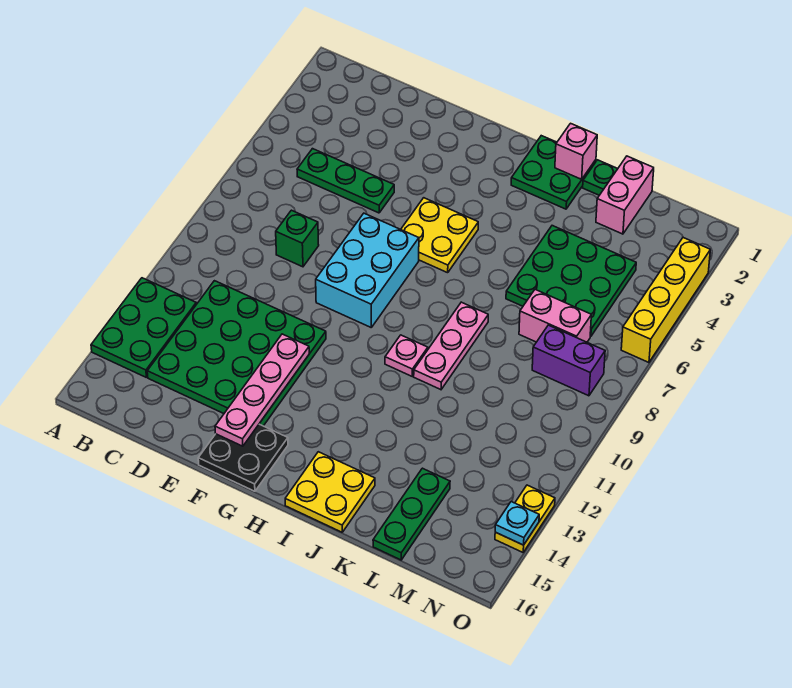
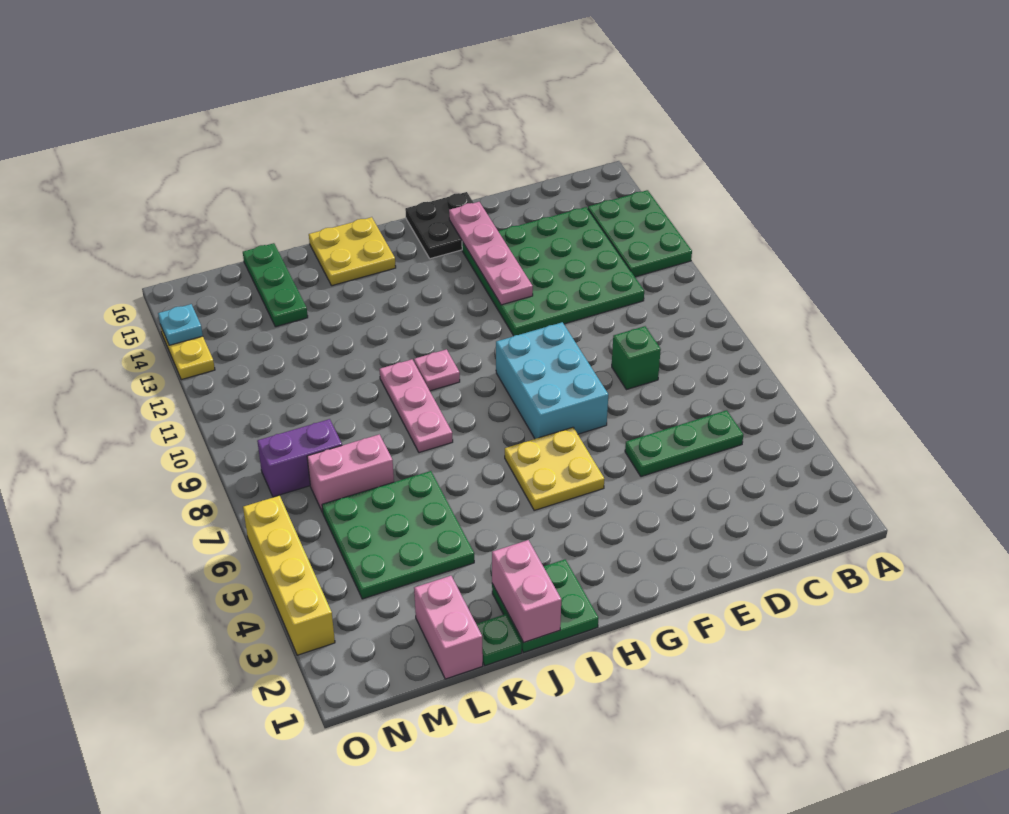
pink brick J1 level 2 -> pink brick J1:J2 level 2

